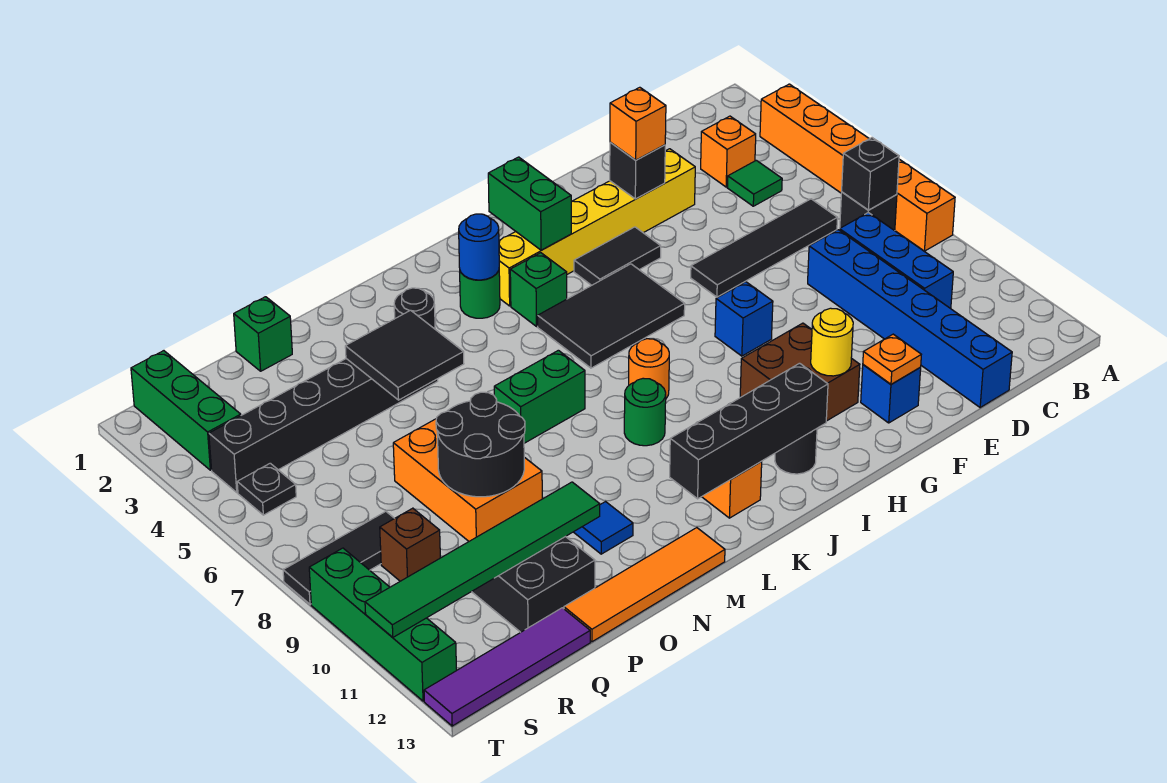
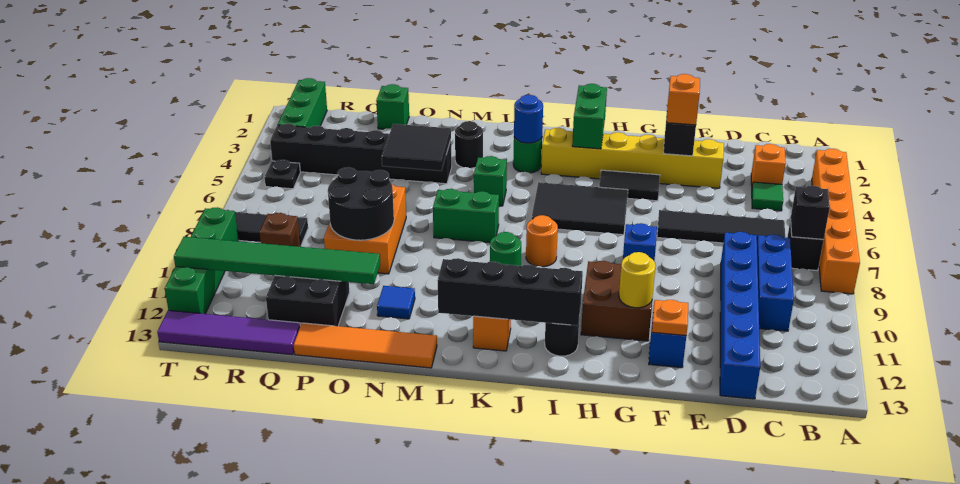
green brick J4 level 1 -> green brick L5 level 1

